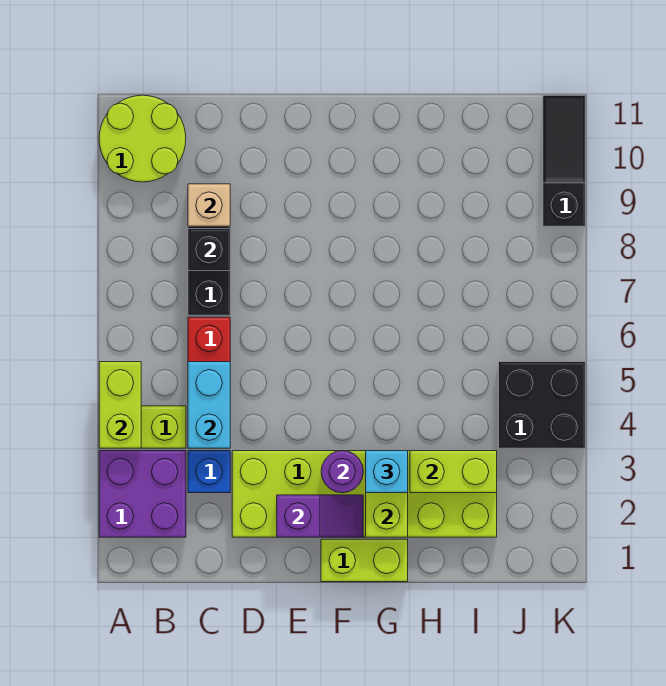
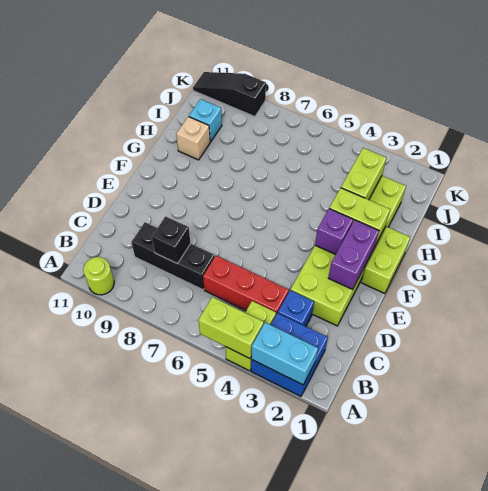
purple brick A2:B3 level 1 -> blue brick A2:B3 level 1
lime round brick A10:B11 level 1 -> lime round brick A10 level 1
cyan brick C4:C5 level 2 -> cyan brick A2:A3 level 2
tan brick C9 level 2 -> tan brick H10 level 1
purple slope E2:F2 level 2 top E -> purple brick E2:F2 level 2
purple round brick F3 level 2 -> purple brick F3 level 2
cyan brick G3 level 3 -> cyan brick I10 level 1
black brick J4:K5 level 1 -> none

